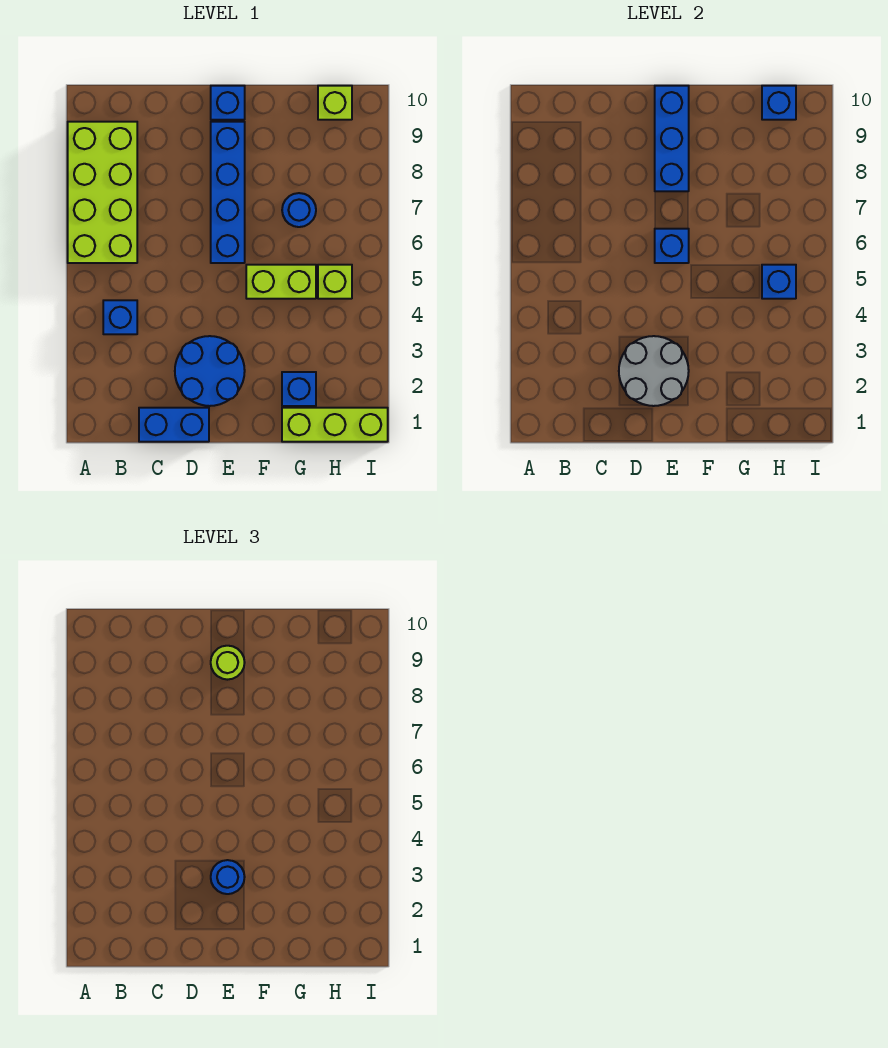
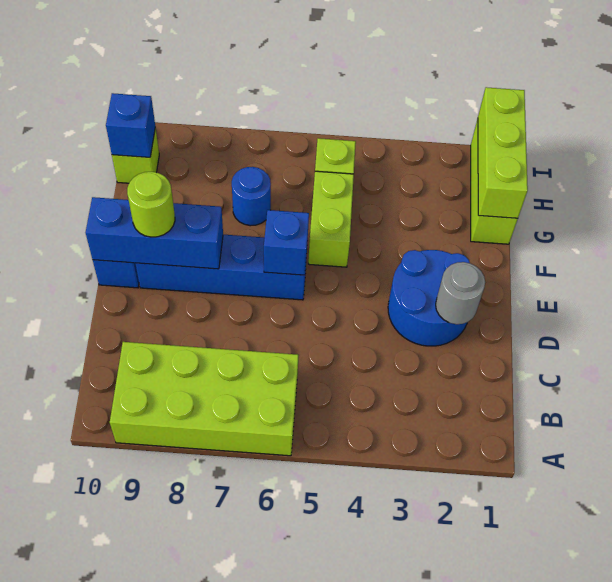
blue brick B4 level 1 -> none
blue brick C1:D1 level 1 -> none
grey round brick D2:E3 level 2 -> grey round brick D2 level 2
blue round brick E3 level 3 -> none
none -> lime brick G1:I1 level 2
blue brick G2 level 1 -> none
blue brick H5 level 2 -> none

